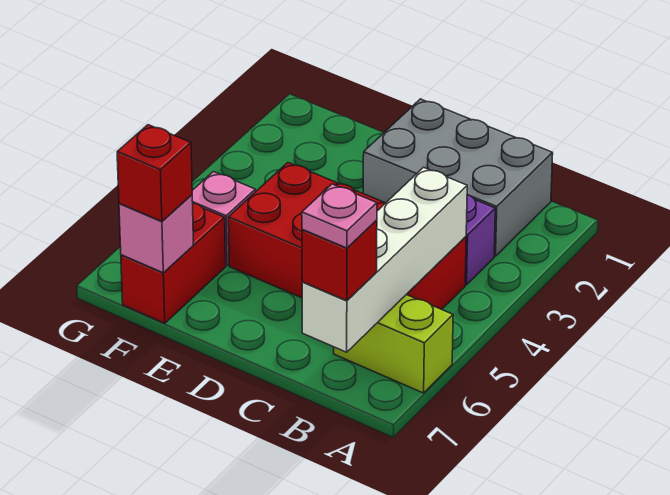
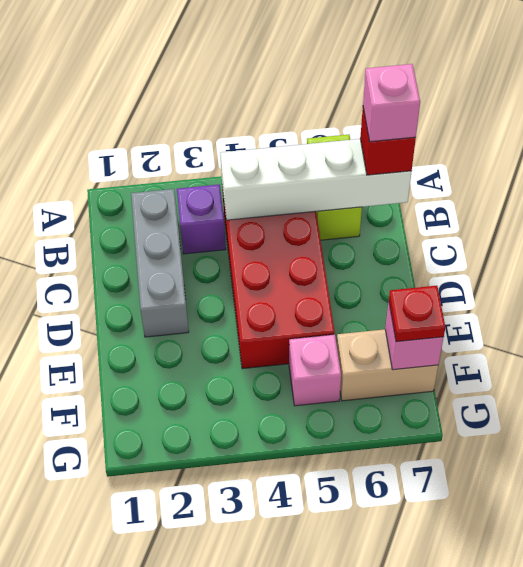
grey brick B1:D2 level 1 -> grey brick B2:D2 level 1
pink plate B7 level 4 -> pink brick B7 level 4
red brick F6:F7 level 1 -> tan brick F6:F7 level 1
red brick F7 level 3 -> red plate F7 level 3

